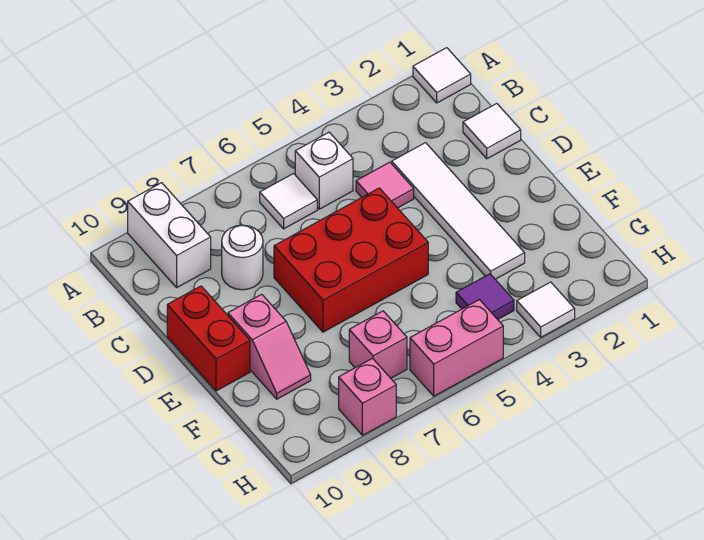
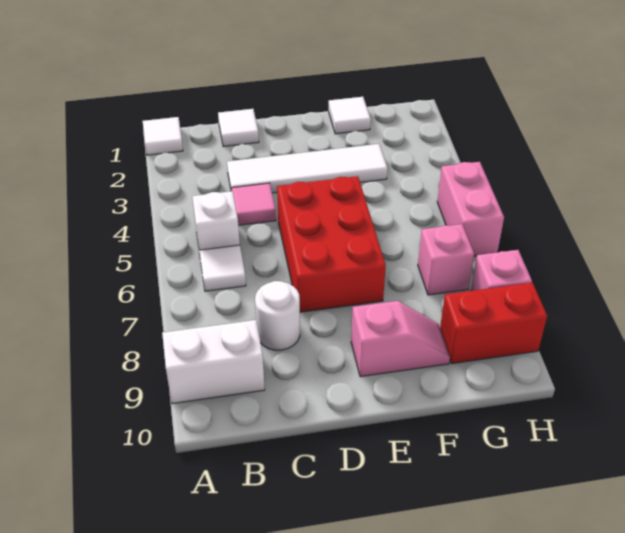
red brick D10:E10 level 1 -> red brick G9:H9 level 1
purple tile G4 level 1 -> none
white tile H3 level 1 -> white tile F1 level 1

